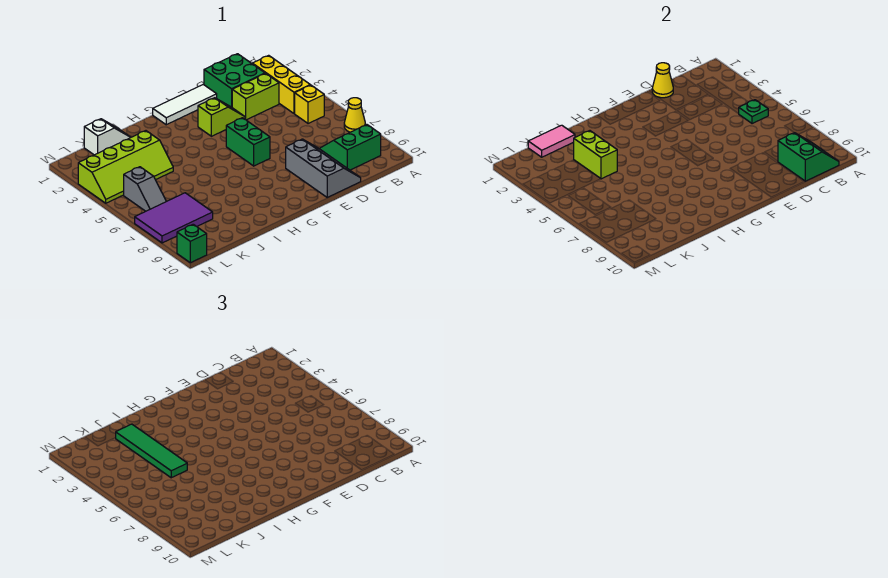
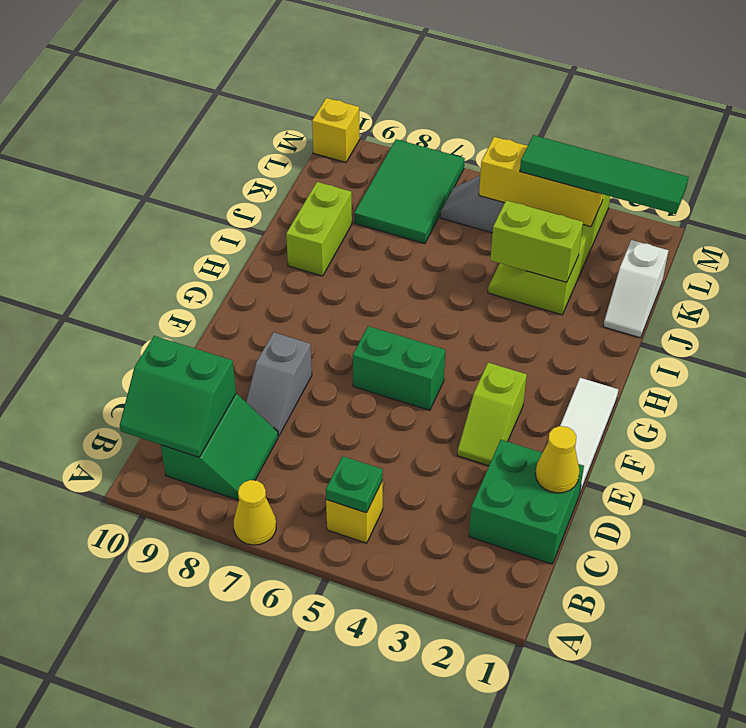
yellow brick B2:B4 level 1 -> yellow brick L3:L5 level 2
lime brick C3:D3 level 1 -> lime brick I9:J9 level 1
grey slope D8:E10 level 1 top E -> grey slope D8:E8 level 1 top E
pink tile J1:K1 level 2 -> none
green tile J2:J5 level 3 -> green tile L1:L4 level 3
purple tile K7:M8 level 1 -> green tile K7:M8 level 1
green brick M10 level 1 -> yellow brick M10 level 1

